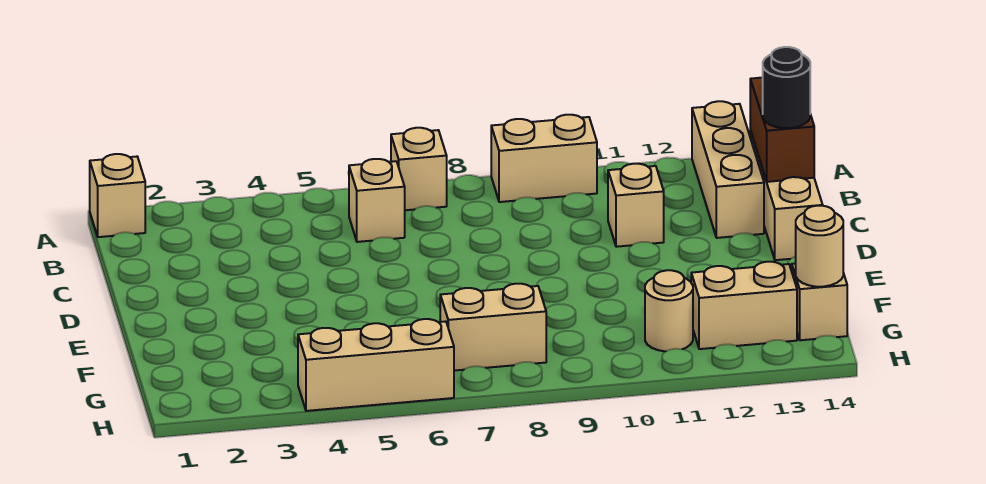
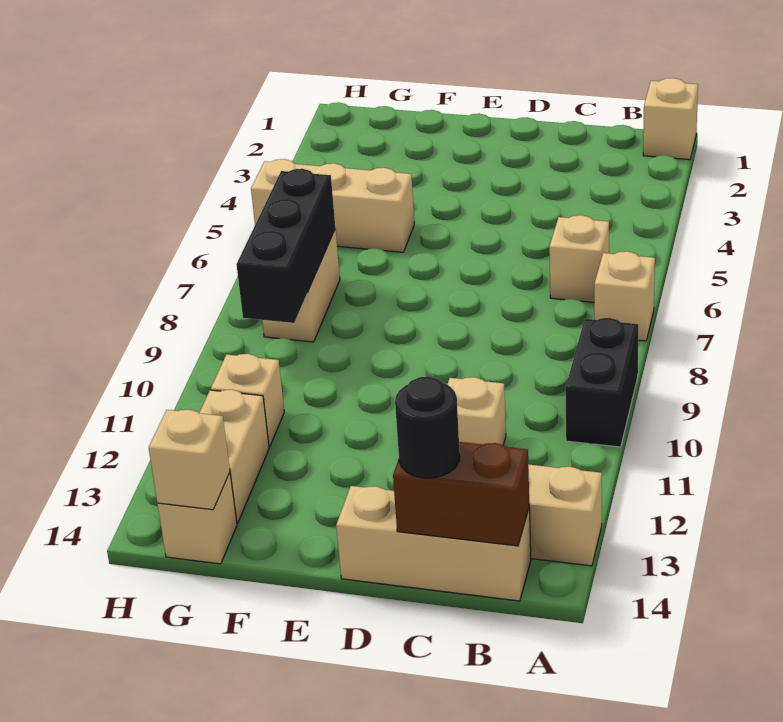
tan brick A9:A10 level 1 -> black brick A9:A10 level 1
none -> black brick G7:G9 level 2
tan round brick G11 level 1 -> tan brick G11 level 1
tan round brick G14 level 2 -> tan brick G14 level 2
tan brick H4:H6 level 1 -> tan brick F5:H5 level 1

